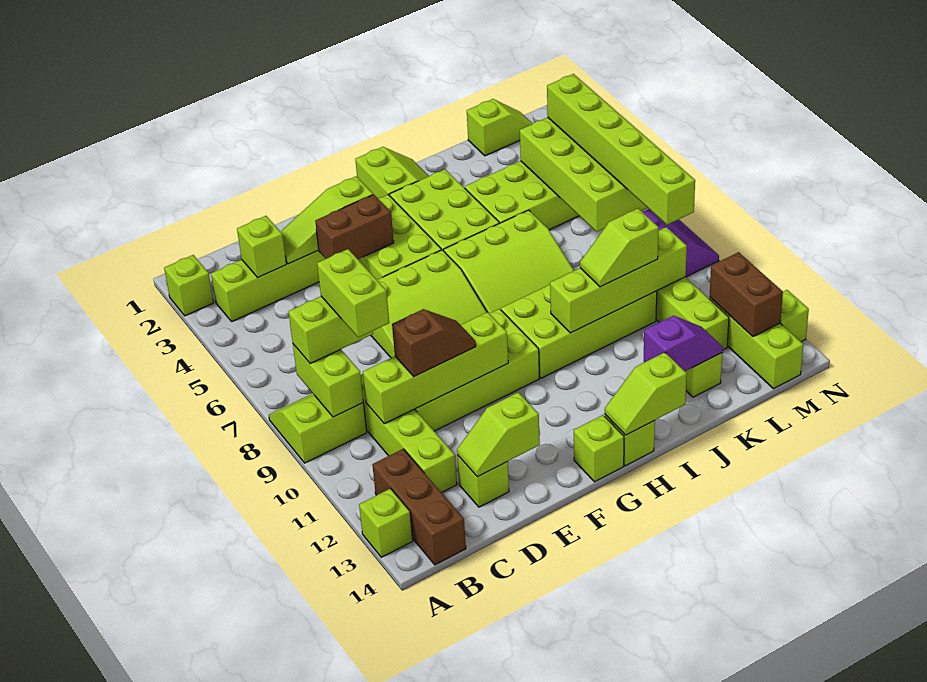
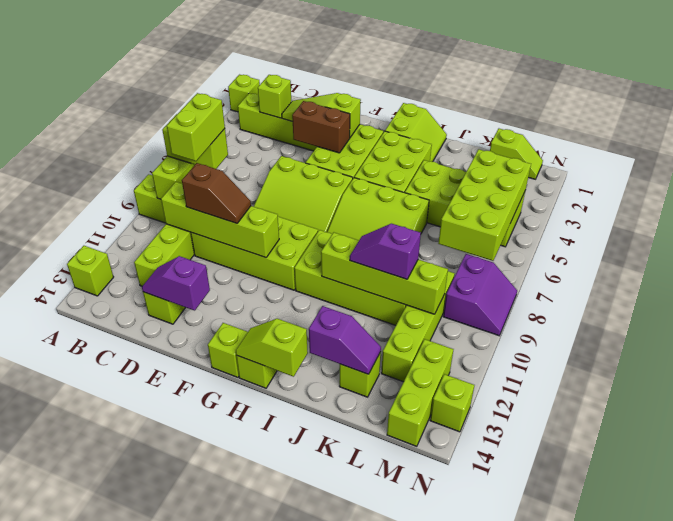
brown brick B12:B14 level 1 -> none
lime slope D13:E13 level 2 top E -> purple slope D13:E13 level 2 top E
lime slope J10:K10 level 3 top K -> purple slope J10:K10 level 3 top K
lime brick M4:M9 level 3 -> none
brown brick M12:M13 level 2 -> none

